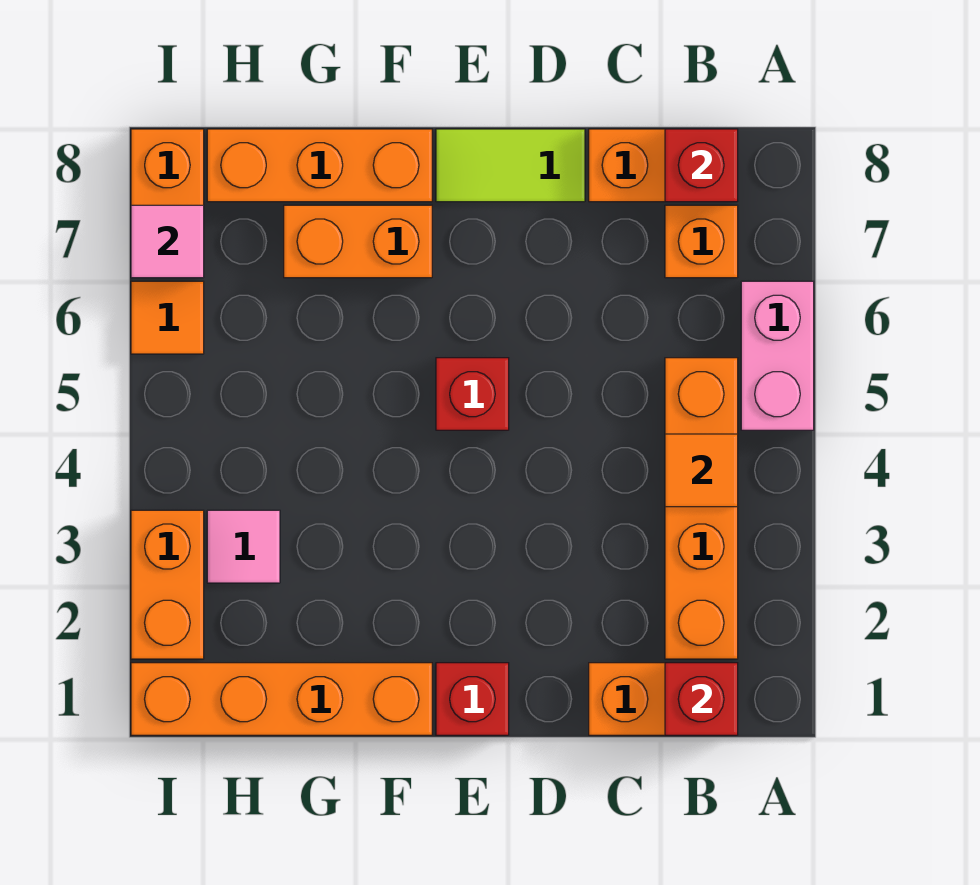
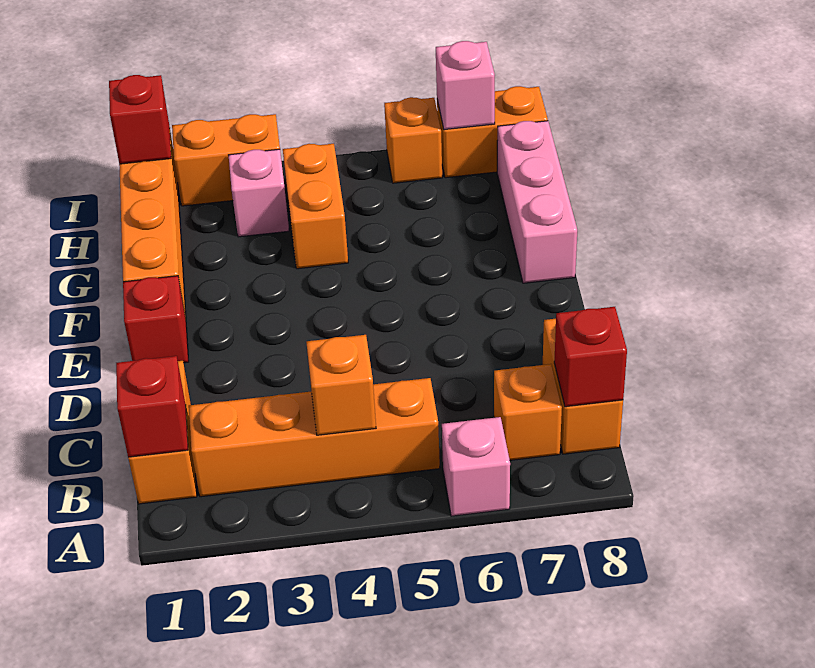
pink brick A5:A6 level 1 -> pink brick A6 level 1
orange tile B4 level 2 -> orange brick B4 level 2
lime tile D8:E8 level 1 -> none
red brick E5 level 1 -> red brick I1 level 2
orange brick F7:G7 level 1 -> orange brick G4:H4 level 1
orange brick F8:H8 level 1 -> pink brick F8:H8 level 1
pink tile H3 level 1 -> pink brick H3 level 1
orange tile I6 level 1 -> orange brick I6 level 1
pink tile I7 level 2 -> pink brick I7 level 2

